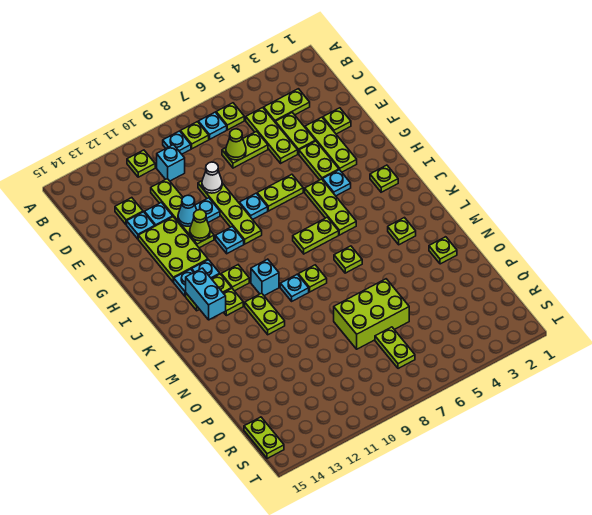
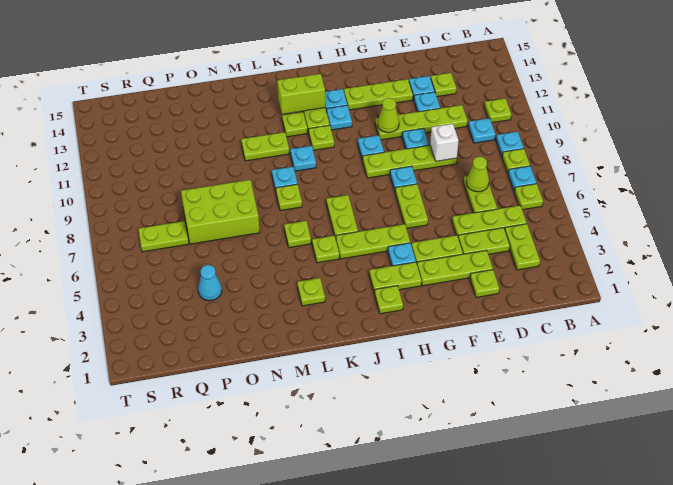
cyan brick C10 level 1 -> cyan plate C10 level 1
white cone E9 level 2 -> white brick E9 level 2
cyan cone F11 level 2 -> cyan cone P4 level 1
lime plate F12:H13 level 1 -> lime plate F13:H13 level 1
cyan brick J13:K13 level 2 -> lime brick J13:K13 level 2
cyan brick K10 level 1 -> cyan plate K10 level 1
lime plate N2 level 1 -> lime plate K5 level 1
lime brick O6:P8 level 1 -> lime brick N7:P8 level 1
lime plate R15:S15 level 1 -> lime plate H3:I3 level 1

